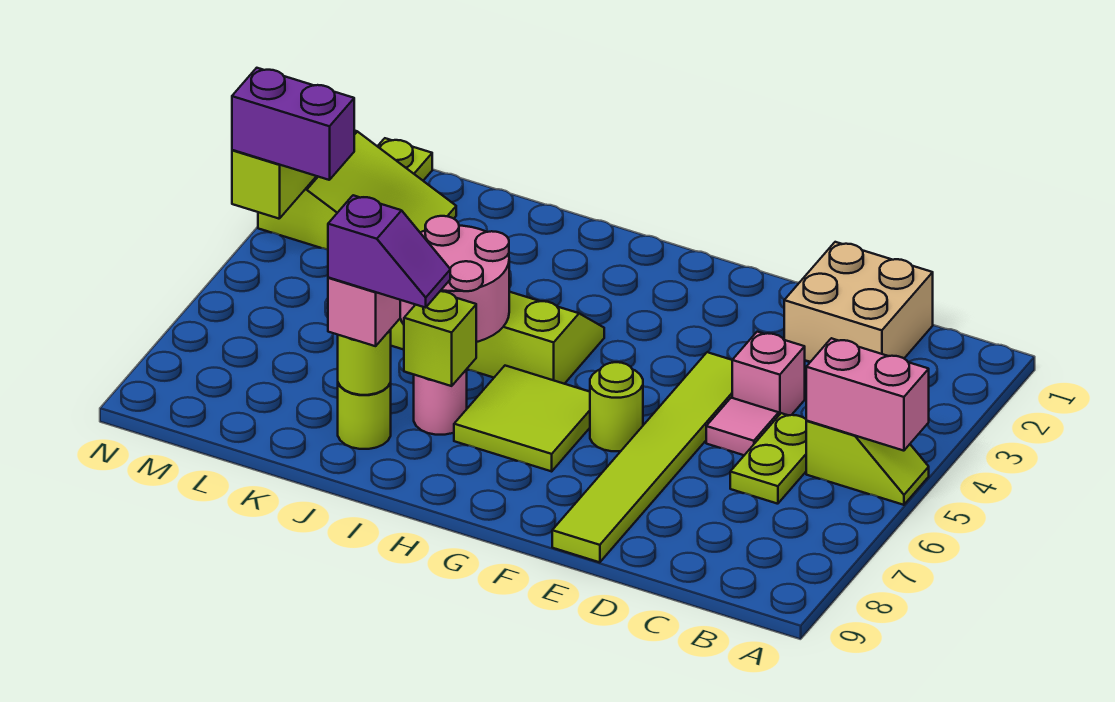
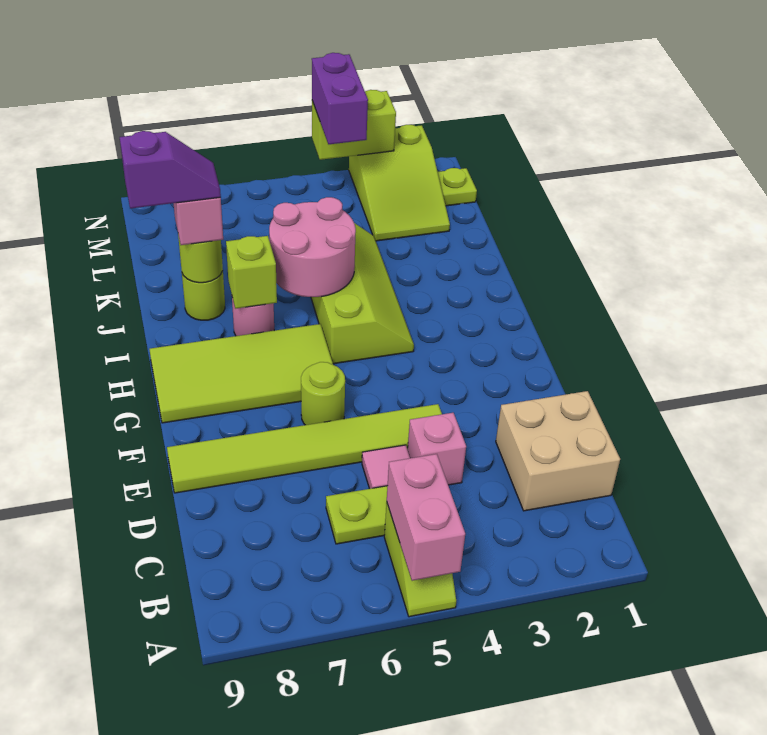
lime tile G6:H7 level 1 -> lime tile G6:H9 level 1
purple slope I8:J8 level 4 top J -> purple slope J8:J9 level 4 top 9

